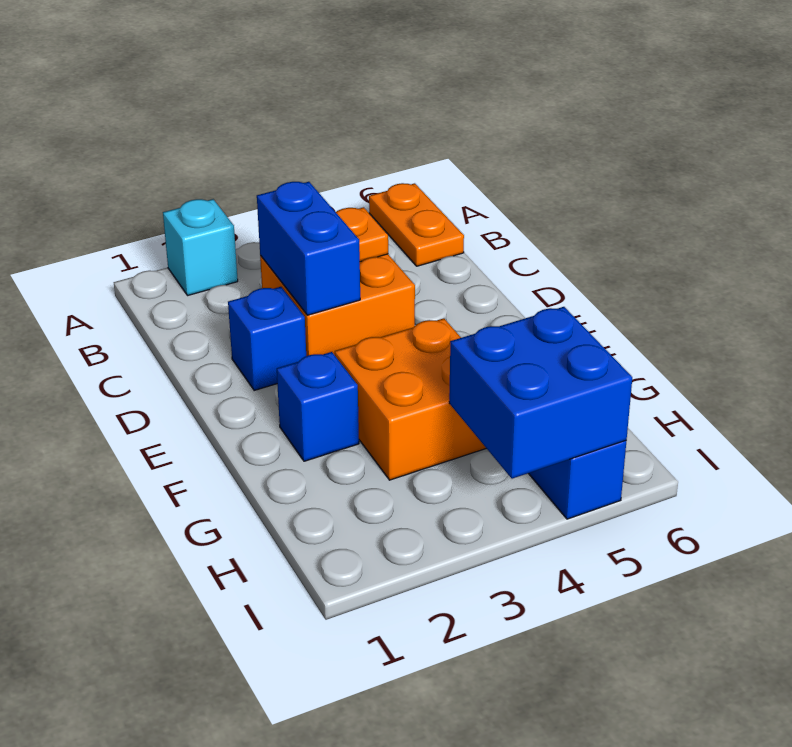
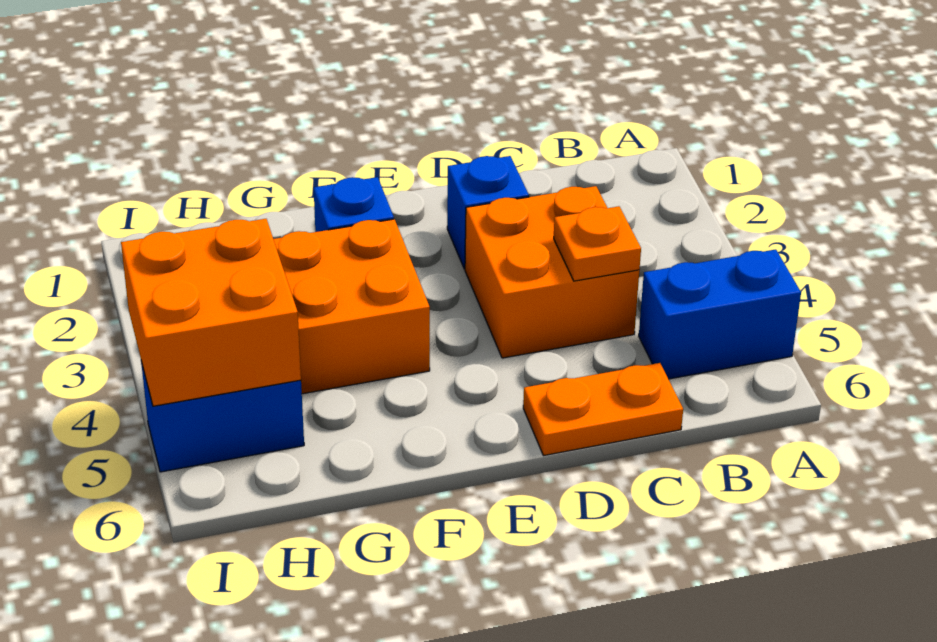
cyan brick A2 level 1 -> none
orange plate A6:B6 level 1 -> orange plate C6:D6 level 1
blue brick C3:D3 level 2 -> blue brick A5:B5 level 1
blue brick H4:I5 level 2 -> orange brick H4:I5 level 2

